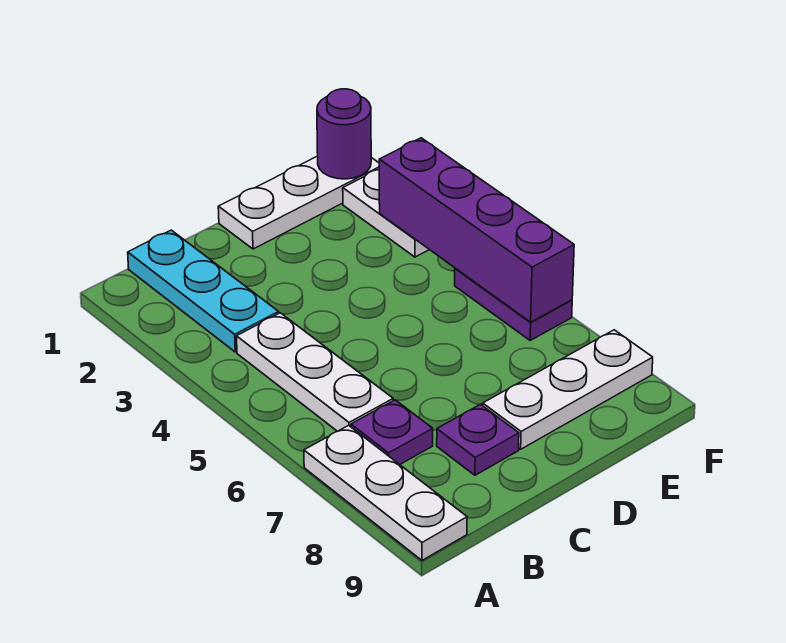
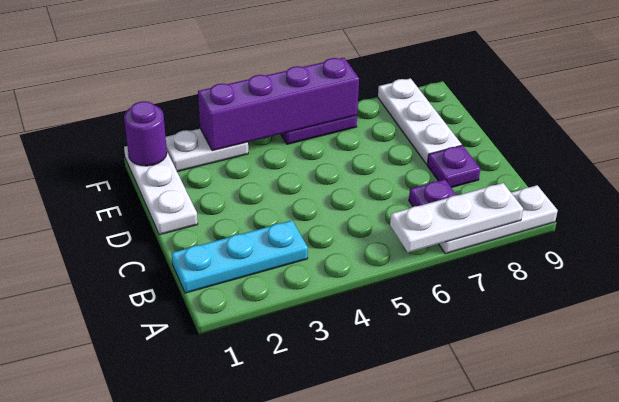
white plate B4:B6 level 1 -> white plate A6:A8 level 2

